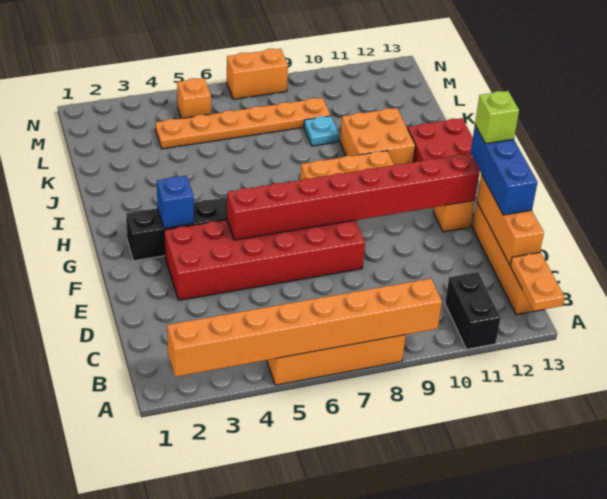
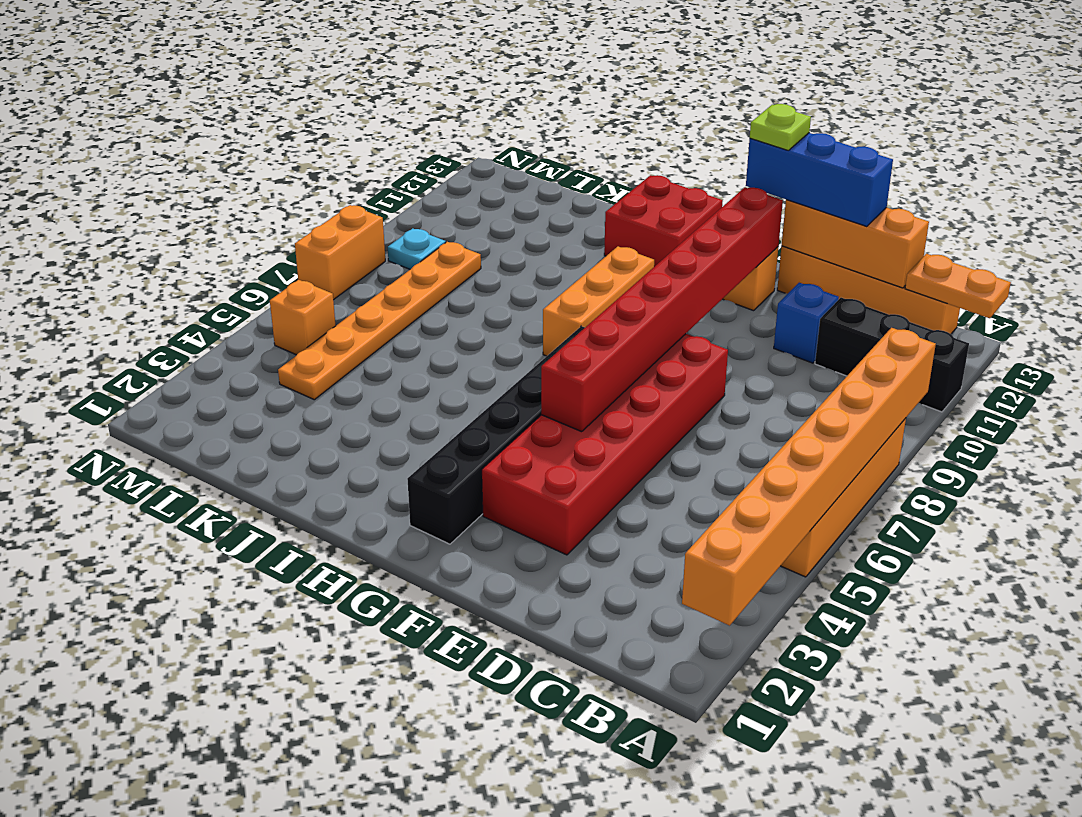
black brick A11:B11 level 1 -> black brick A11:C11 level 1
lime brick F13 level 4 -> lime plate F13 level 4
blue brick G3 level 2 -> blue brick D11 level 1
orange brick I10:J11 level 1 -> none
cyan plate K9 level 1 -> cyan plate M9 level 1

